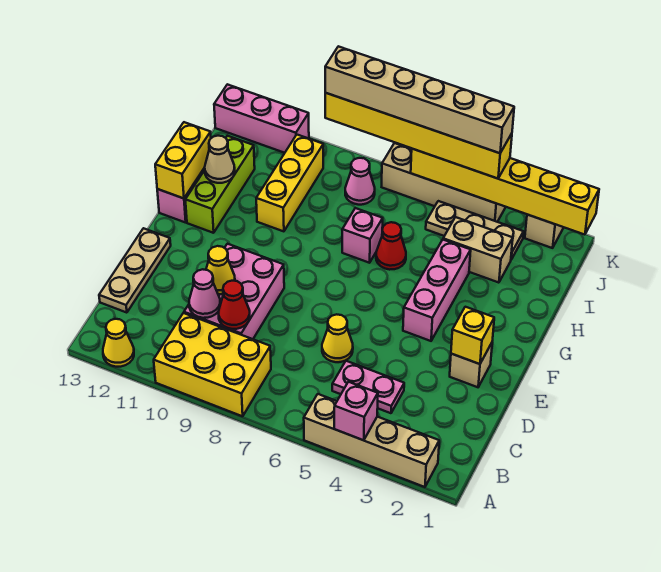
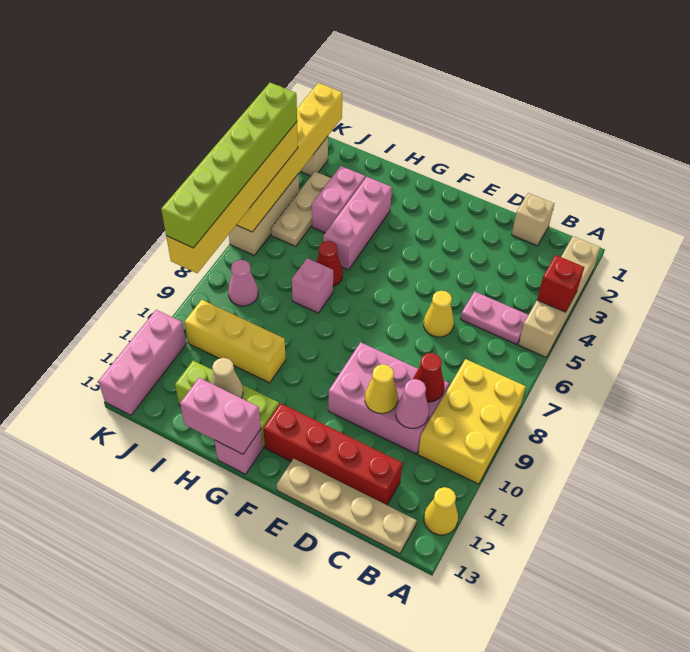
pink brick A4 level 2 -> red brick A4 level 2
pink plate C4:C5 level 1 -> pink plate B5:C5 level 1
none -> red brick C12:F12 level 1
tan plate C13:E13 level 1 -> tan plate B13:E13 level 1
tan brick E2 level 1 -> tan brick C1 level 1
yellow brick E2 level 2 -> none
pink brick F4:H4 level 1 -> pink brick H3:H5 level 1
yellow brick G13:H13 level 2 -> pink brick G13:H13 level 2
tan brick I3:I4 level 1 -> pink brick I3:I4 level 1
tan brick K4:K7 level 1 -> tan brick K4:K6 level 1
tan brick K4:K9 level 4 -> lime brick K4:K9 level 4

